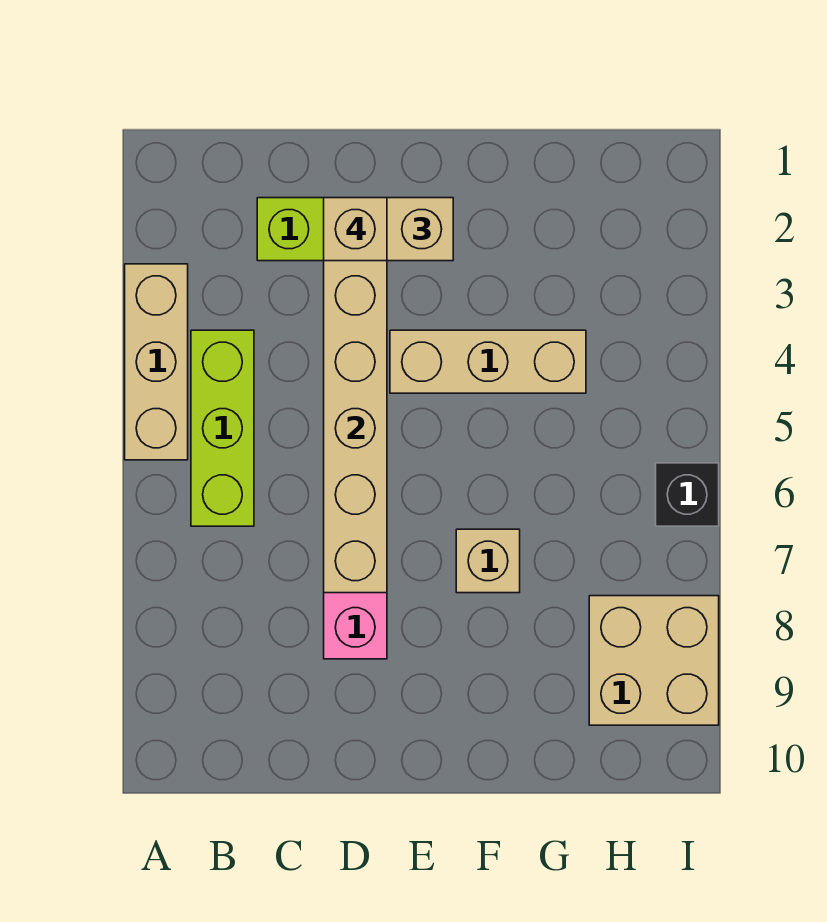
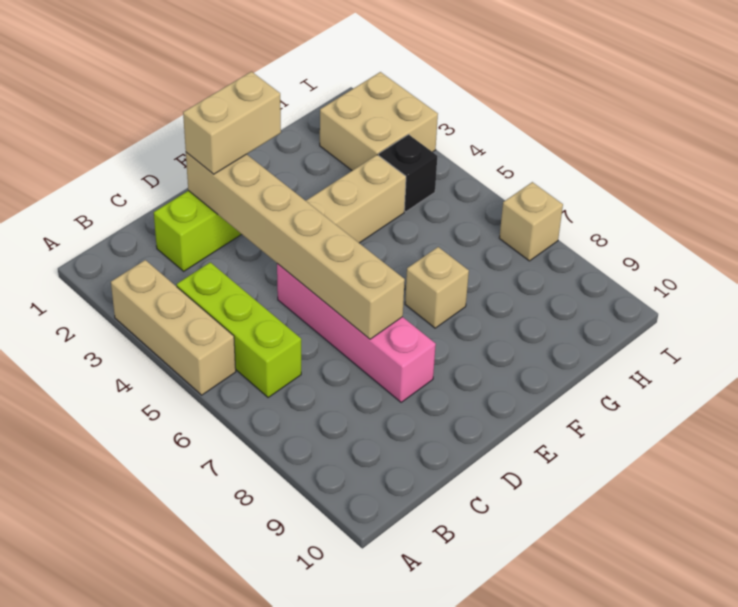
tan brick D2 level 4 -> tan brick I7 level 1
tan brick H8:I9 level 1 -> tan brick H2:I3 level 1
black brick I6 level 1 -> black brick H4 level 1

